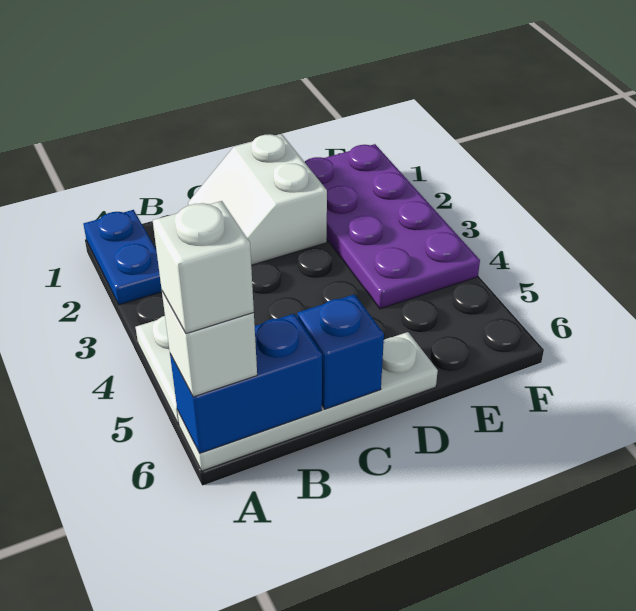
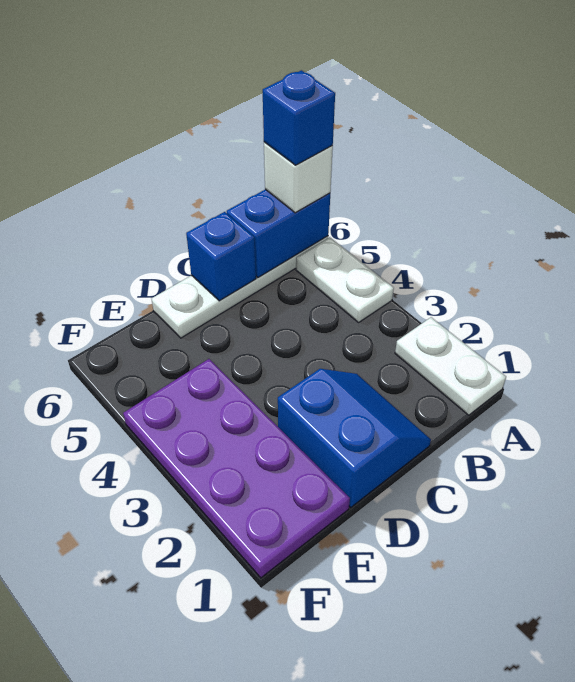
blue plate A1:A2 level 1 -> white plate A1:A2 level 1
white brick A6 level 4 -> blue brick A6 level 4
white slope C1:D2 level 1 top D -> blue slope C1:D2 level 1 top D

